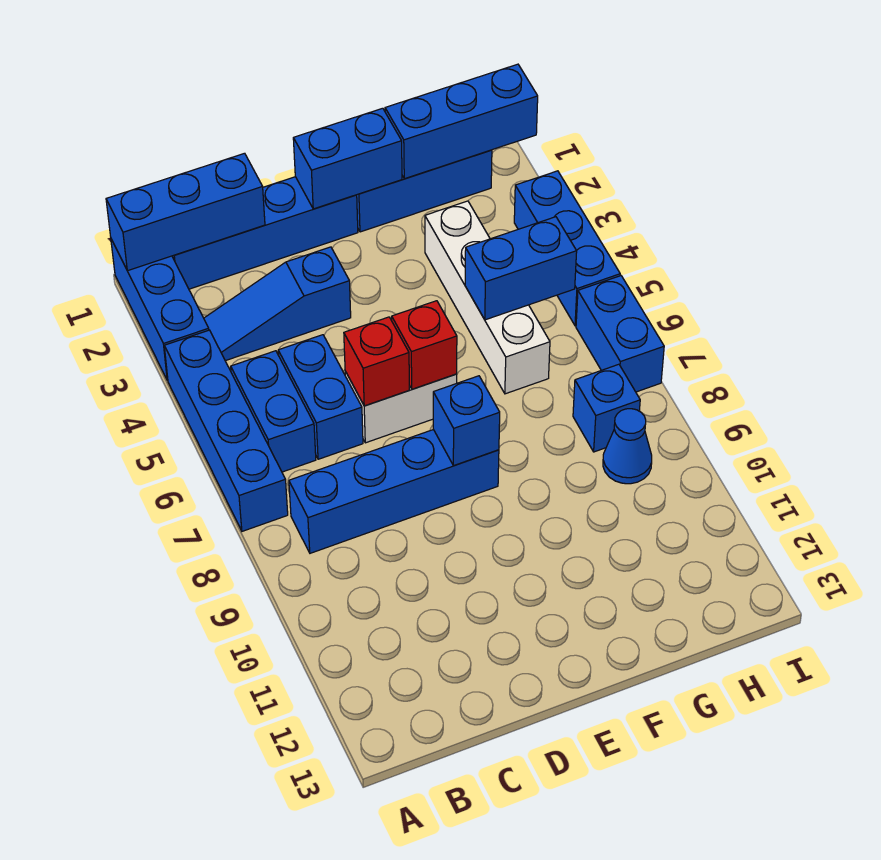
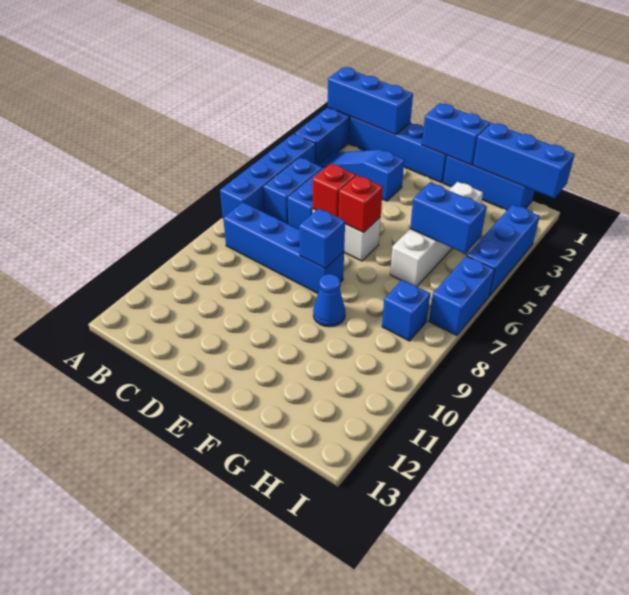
blue cone H9 level 1 -> blue cone F9 level 1

